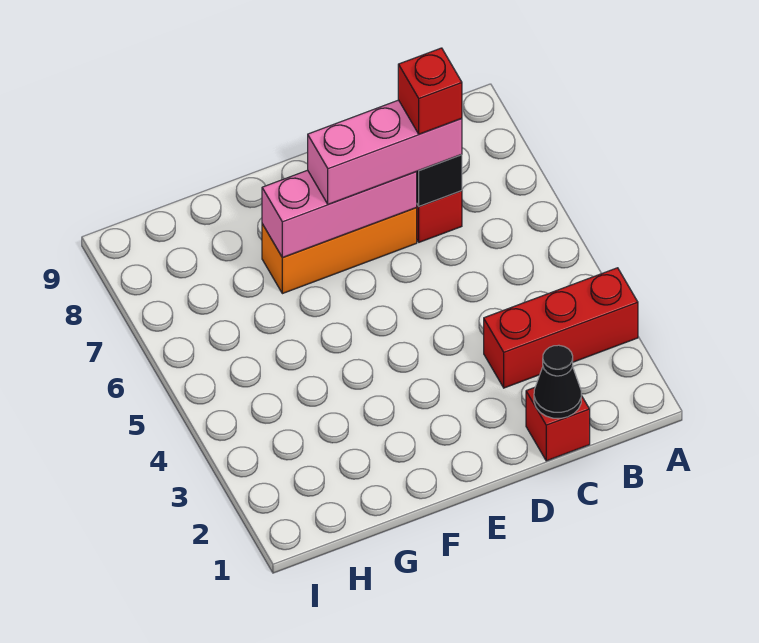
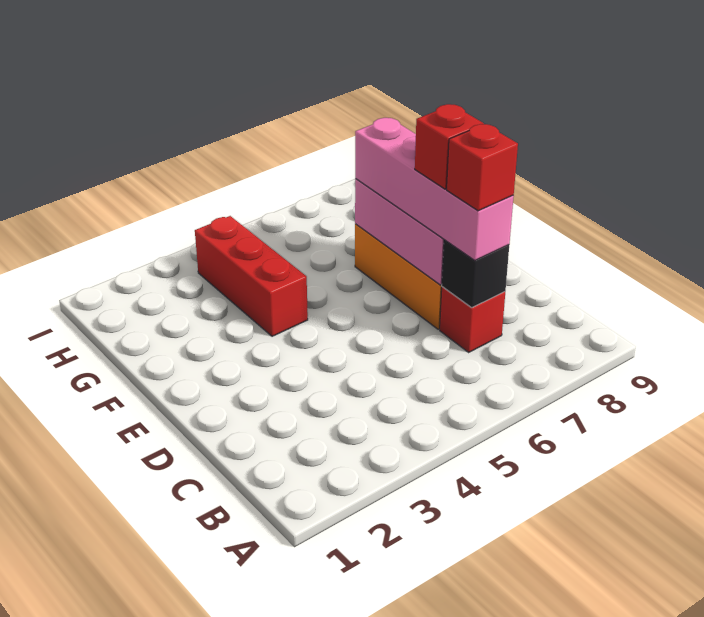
red brick A3:C3 level 1 -> red brick F4:H4 level 1
red brick C1 level 1 -> red brick D7 level 4
black cone C1 level 2 -> none
pink brick C7:E7 level 3 -> pink brick C7:F7 level 3

